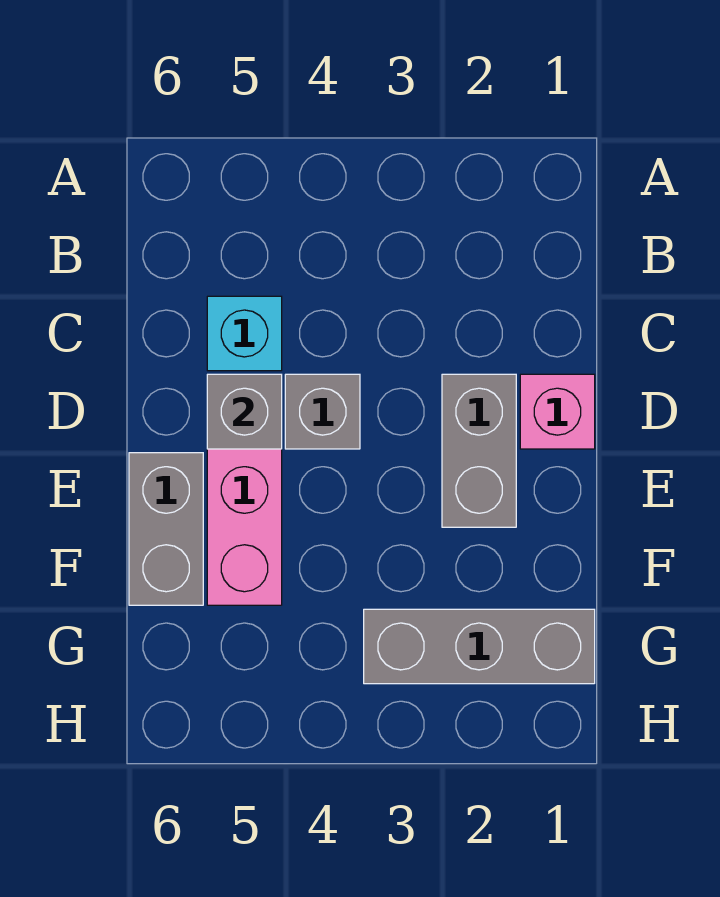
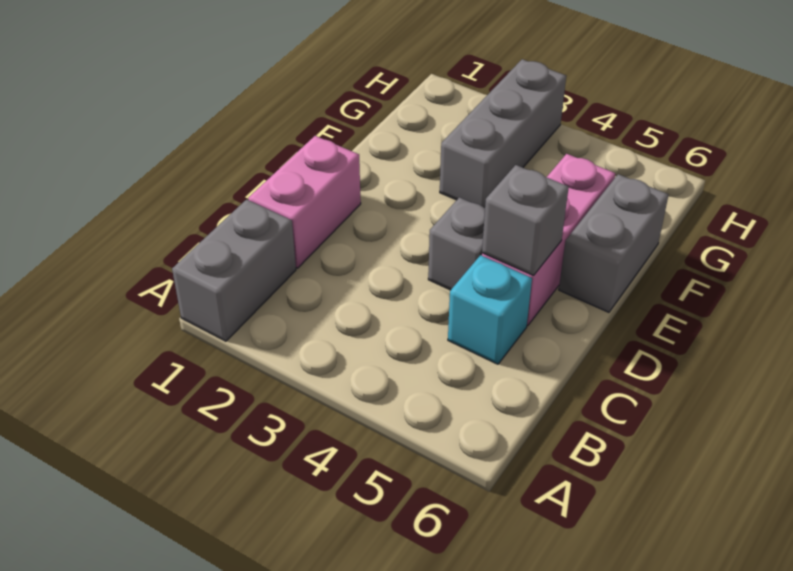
pink brick D1 level 1 -> pink brick C1:D1 level 1
grey brick D2:E2 level 1 -> grey brick A1:B1 level 1
grey brick G1:G3 level 1 -> grey brick F3:H3 level 1

